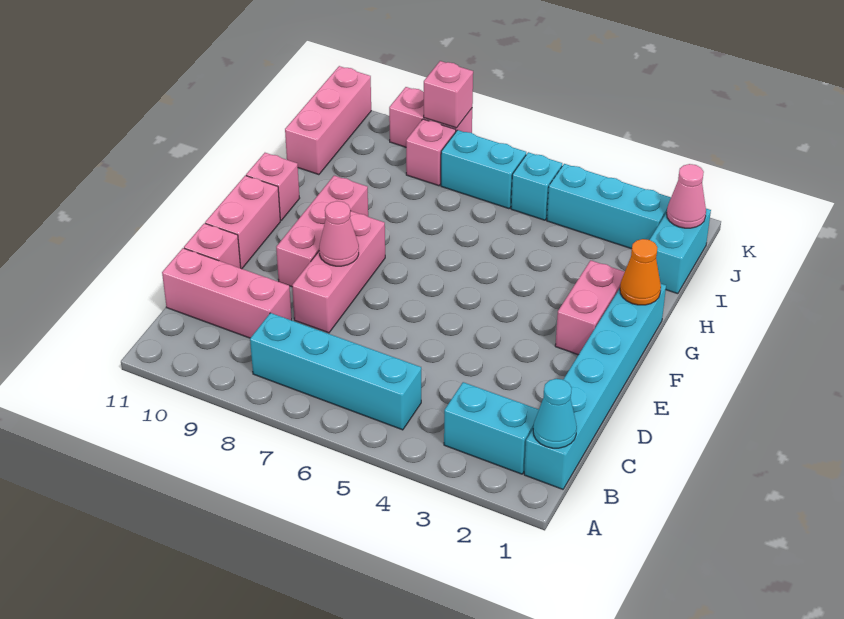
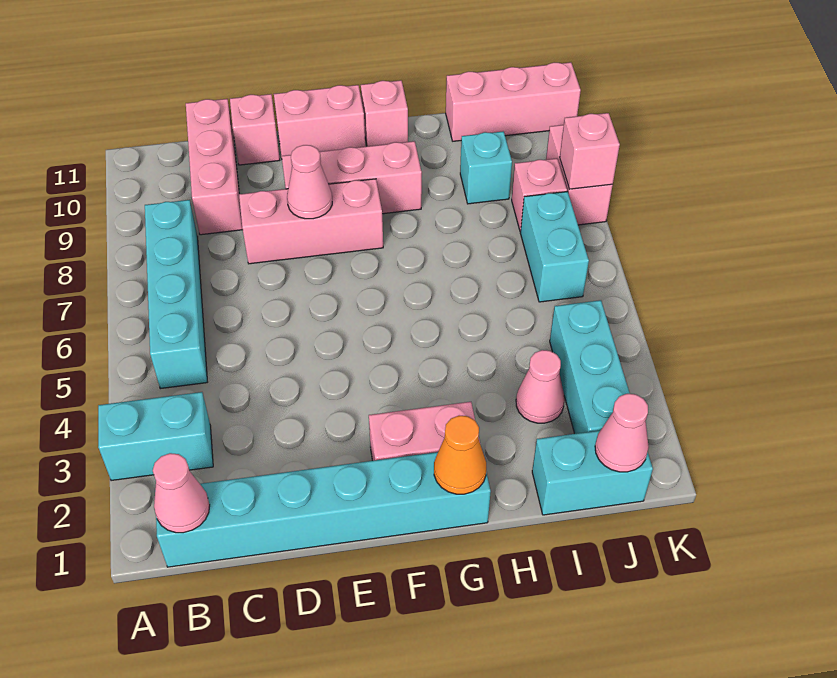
cyan cone B1 level 2 -> pink cone B1 level 2
cyan brick B2:B3 level 1 -> cyan brick A3:B3 level 1
none -> pink cone I3 level 1
cyan brick J5 level 1 -> cyan brick I9 level 1

